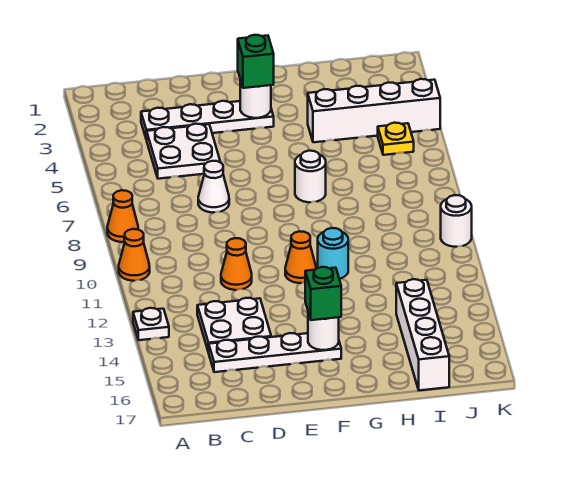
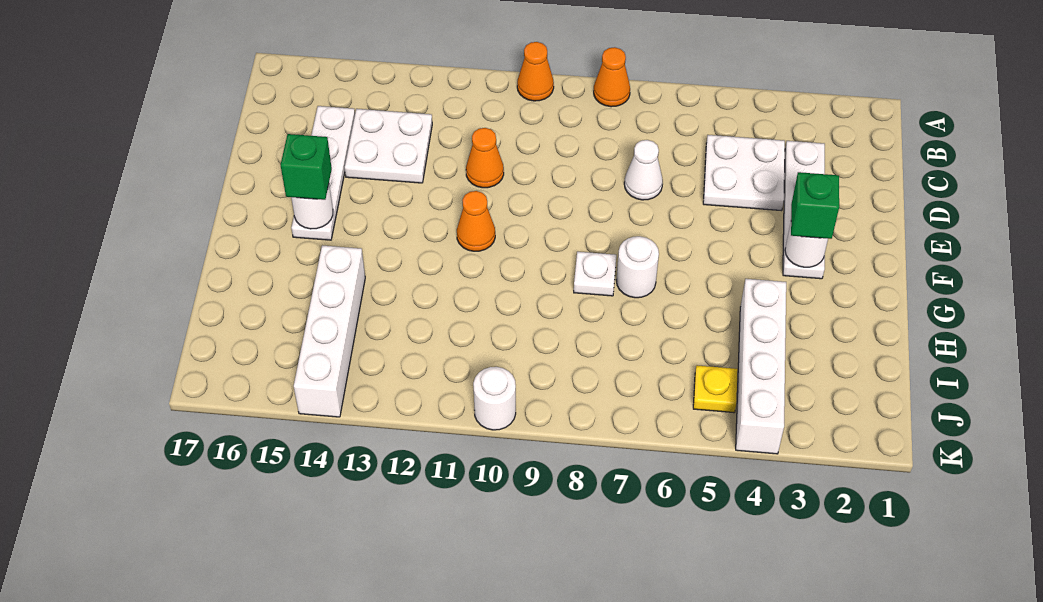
white plate A13 level 1 -> white plate G8 level 1
cyan round brick G11 level 1 -> none
white brick I14:I17 level 1 -> white brick H14:K14 level 1

